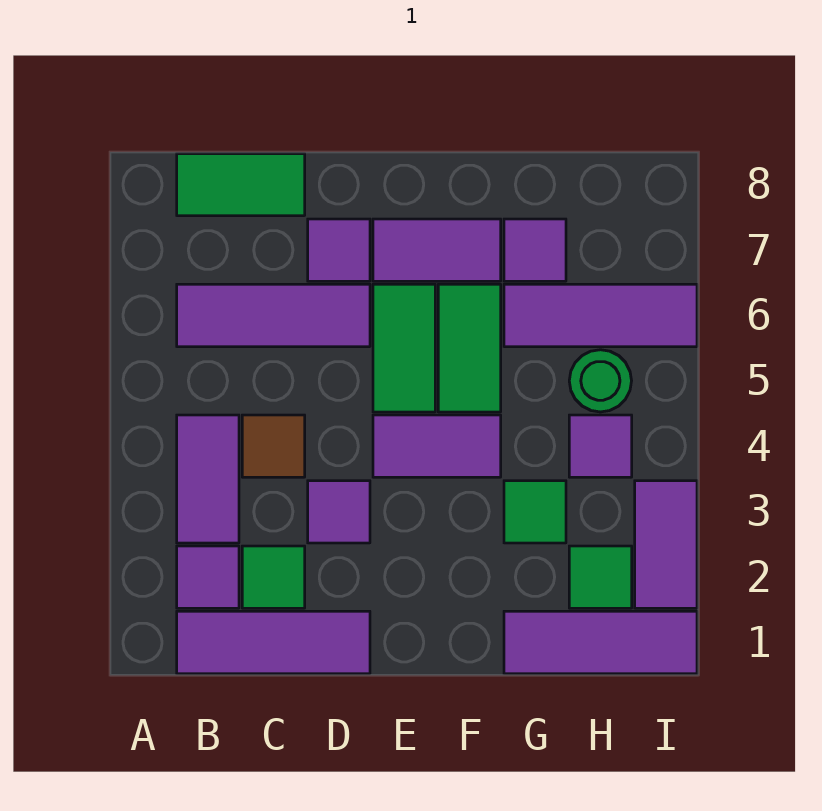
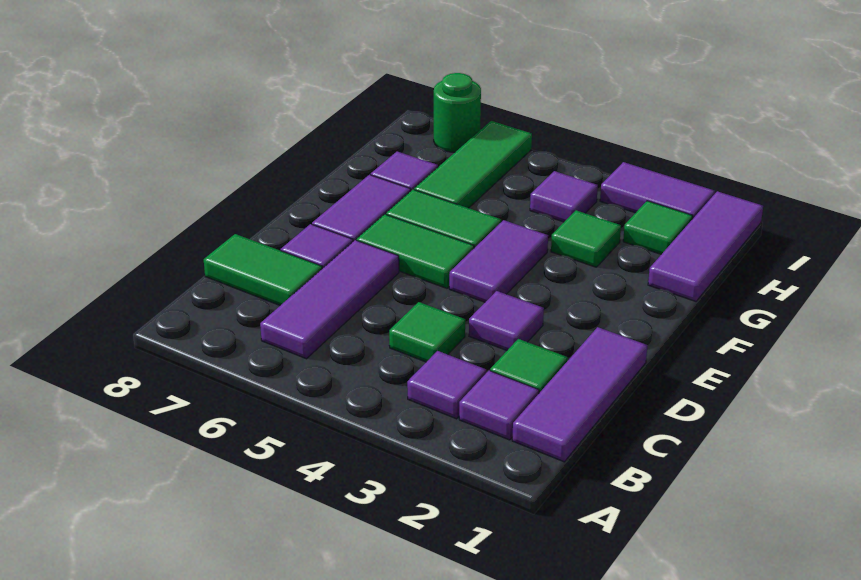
purple tile B3:B4 level 1 -> purple tile B3 level 1
green tile B8:C8 level 1 -> green tile C7:C8 level 1
brown tile C4 level 1 -> green tile C4 level 1
purple tile G6:I6 level 1 -> green tile G6:I6 level 1
green round brick H5 level 1 -> green round brick I7 level 1

